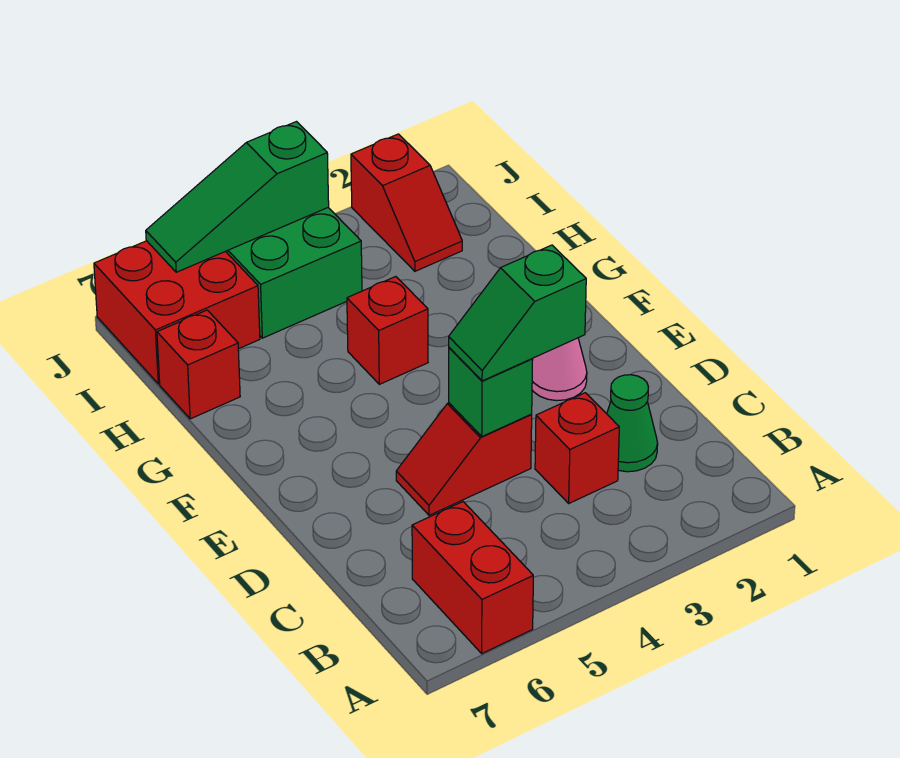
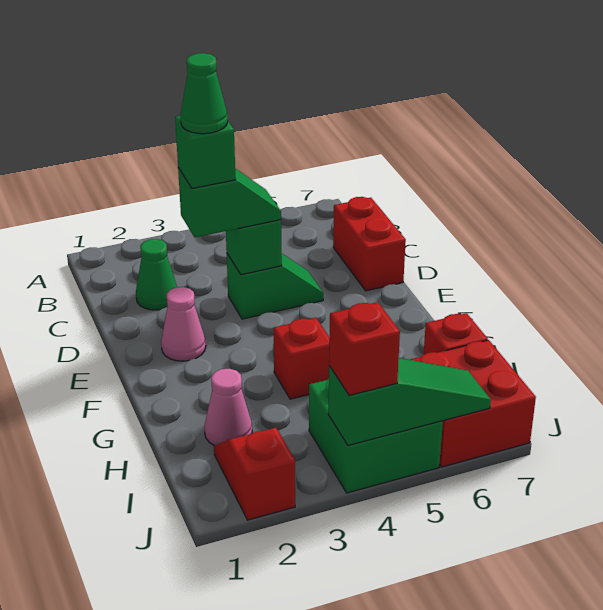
red brick A6:B6 level 1 -> red brick C7:D7 level 1
red brick C3 level 1 -> red brick J4 level 3
none -> green brick D3 level 4
none -> green cone D3 level 5
red slope D4:D5 level 1 top 4 -> green slope D4:D5 level 1 top 4
none -> pink cone H2 level 1

